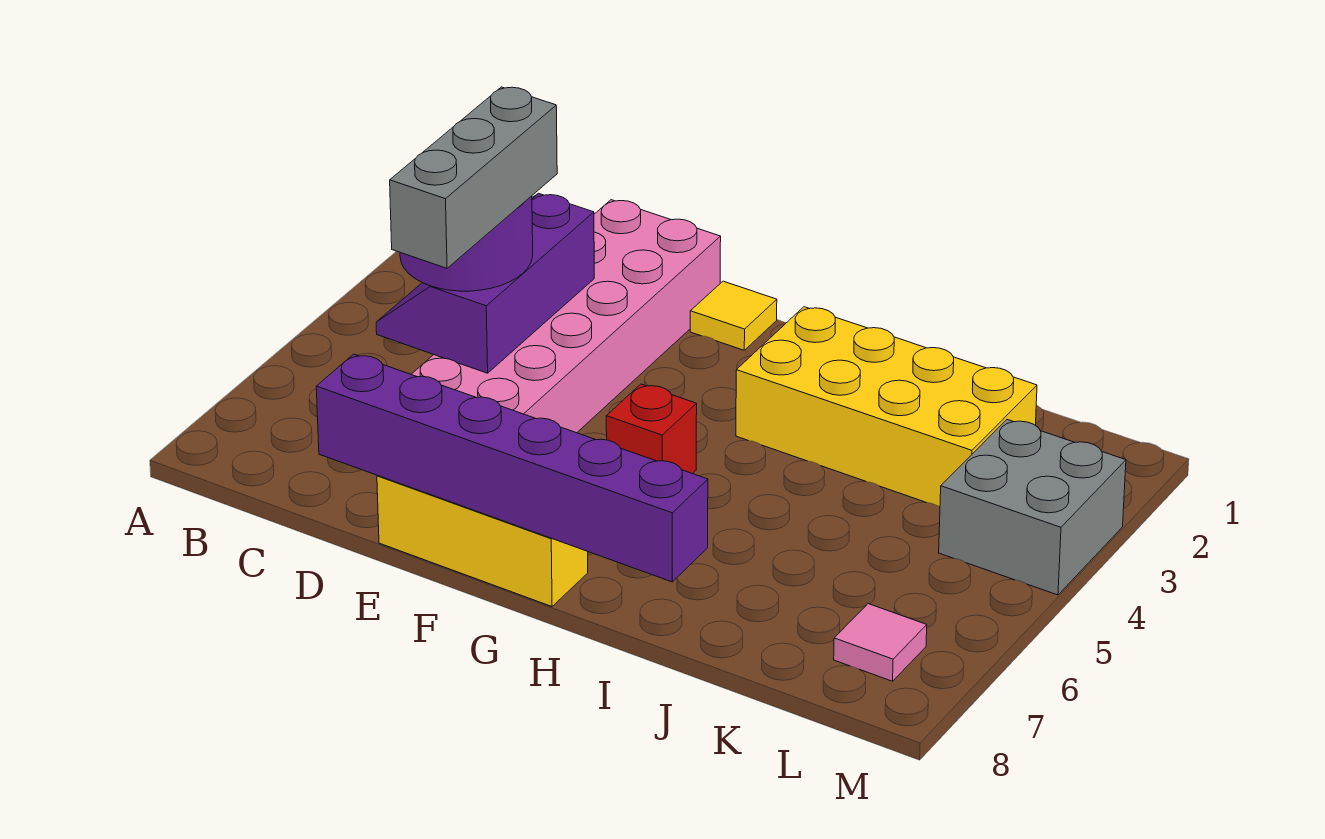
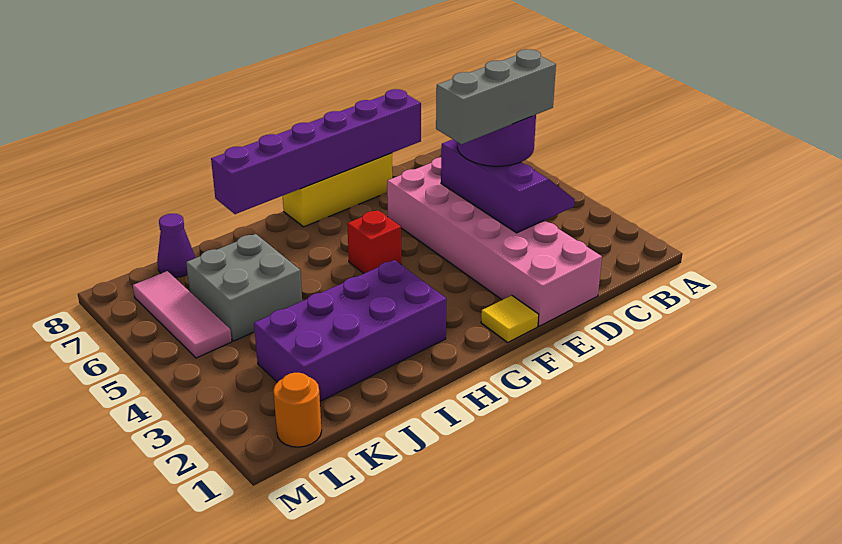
grey brick D4:D6 level 4 -> grey brick C4:E4 level 4
yellow brick H2:K3 level 1 -> purple brick H2:K3 level 1
none -> purple cone K8 level 1
none -> orange round brick L1 level 1
grey brick L3:M4 level 1 -> grey brick J5:K6 level 1
pink tile L7 level 1 -> pink tile L5:L7 level 1

